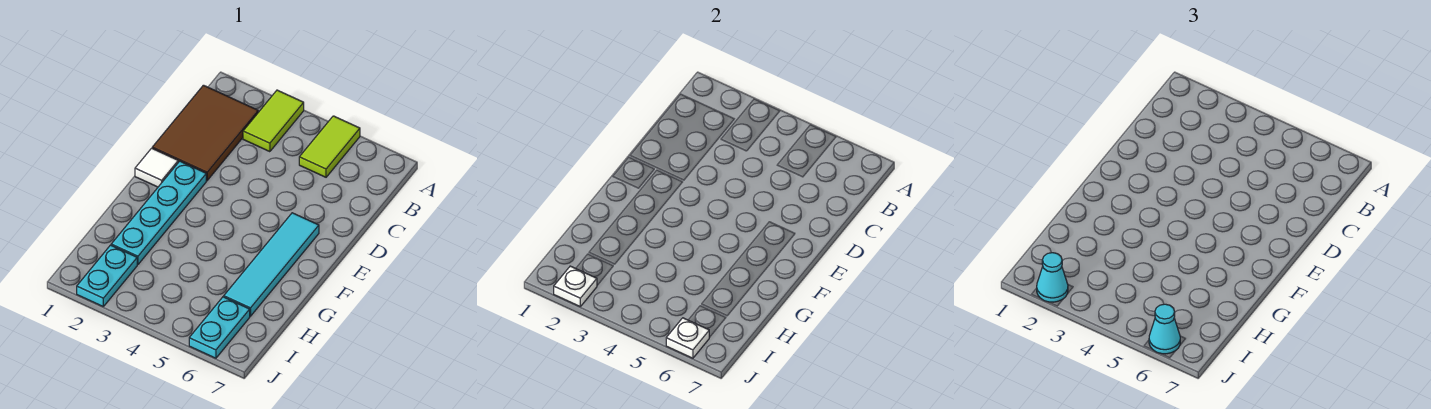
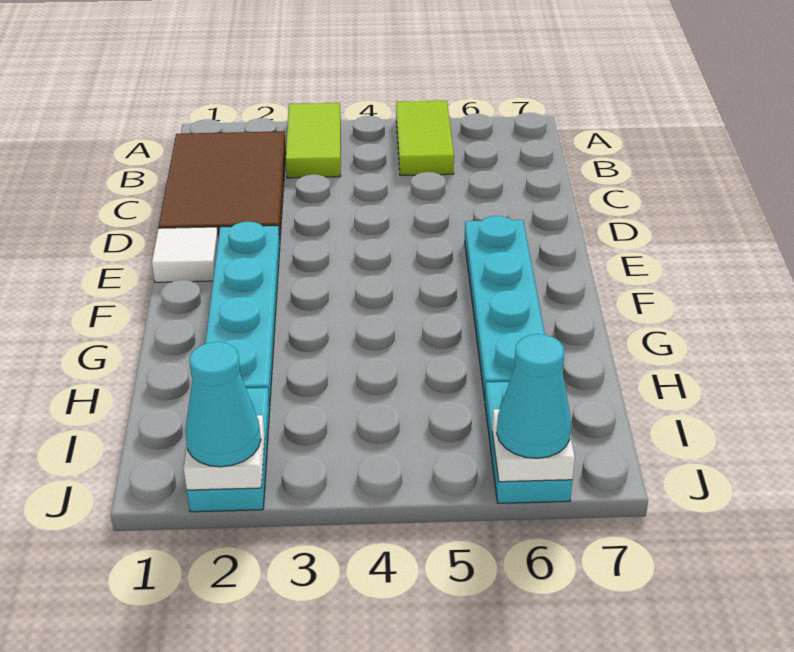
cyan tile E6:H6 level 1 -> cyan plate E6:H6 level 1

